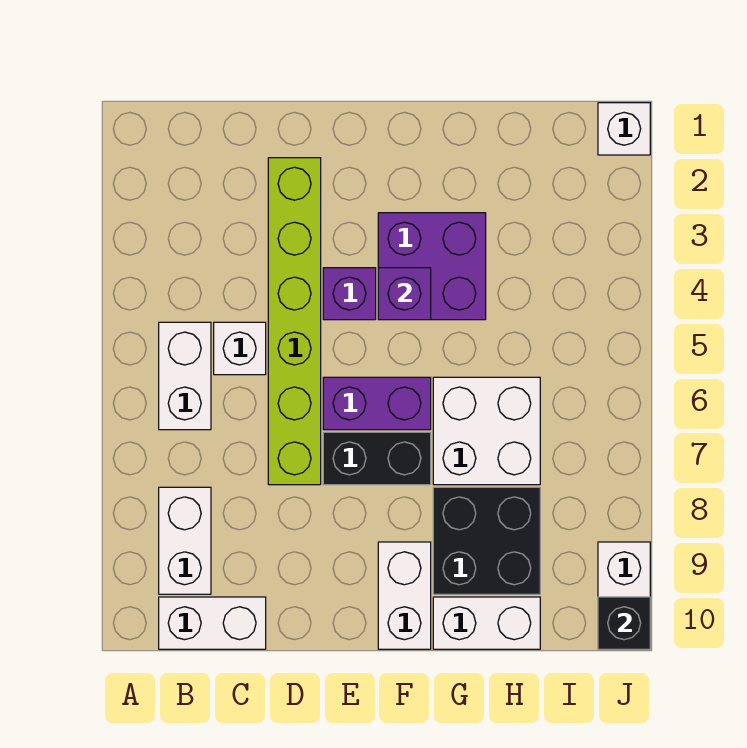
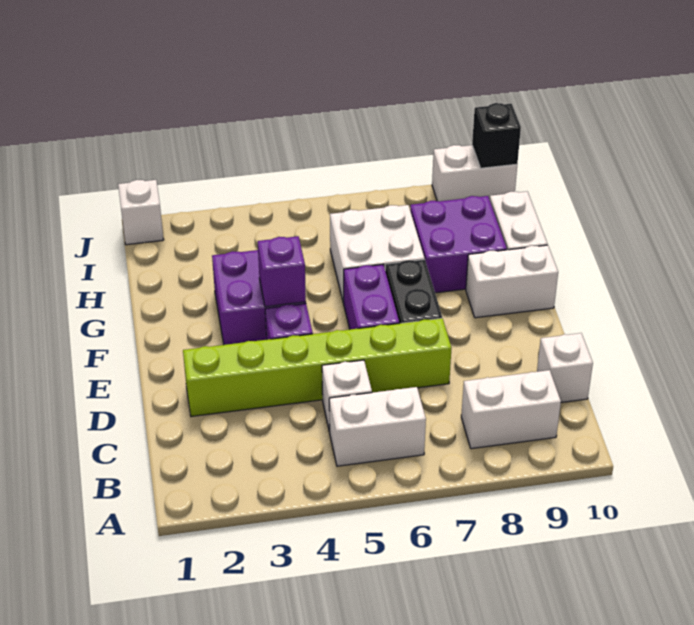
white brick B10:C10 level 1 -> white brick C10 level 1
black brick G8:H9 level 1 -> purple brick G8:H9 level 1

